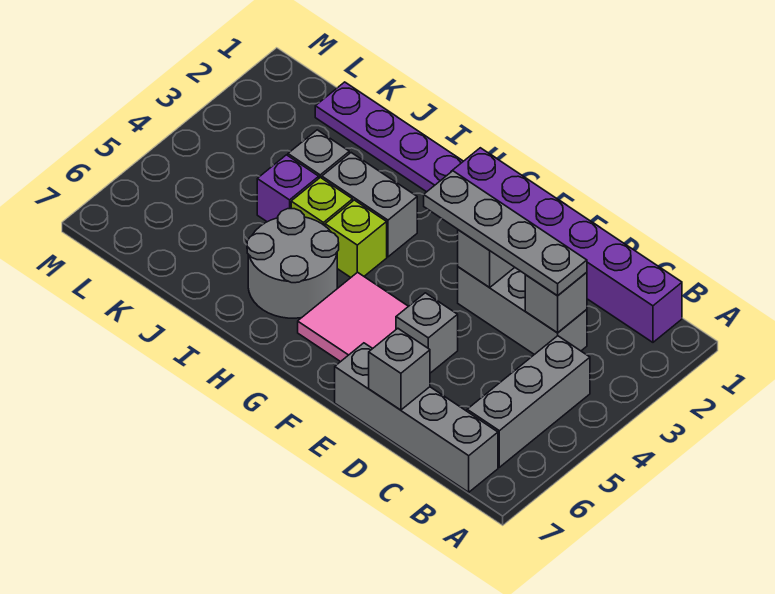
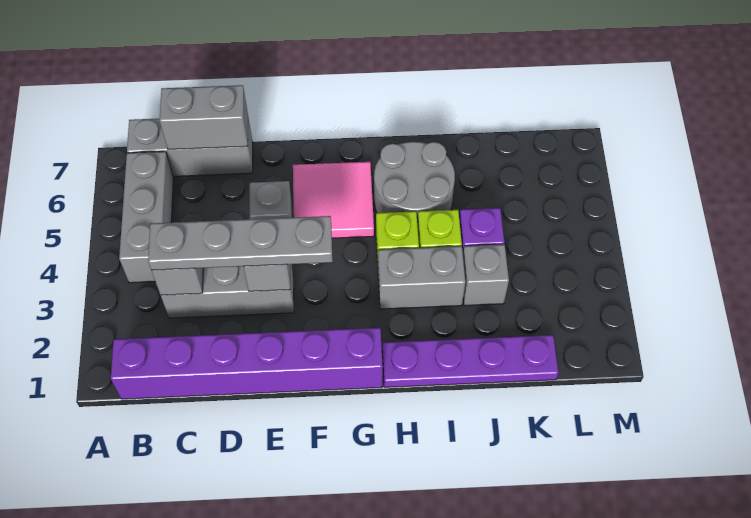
grey brick B7:E7 level 1 -> grey brick B7:D7 level 1
grey brick D7 level 2 -> grey brick C7:D7 level 2

